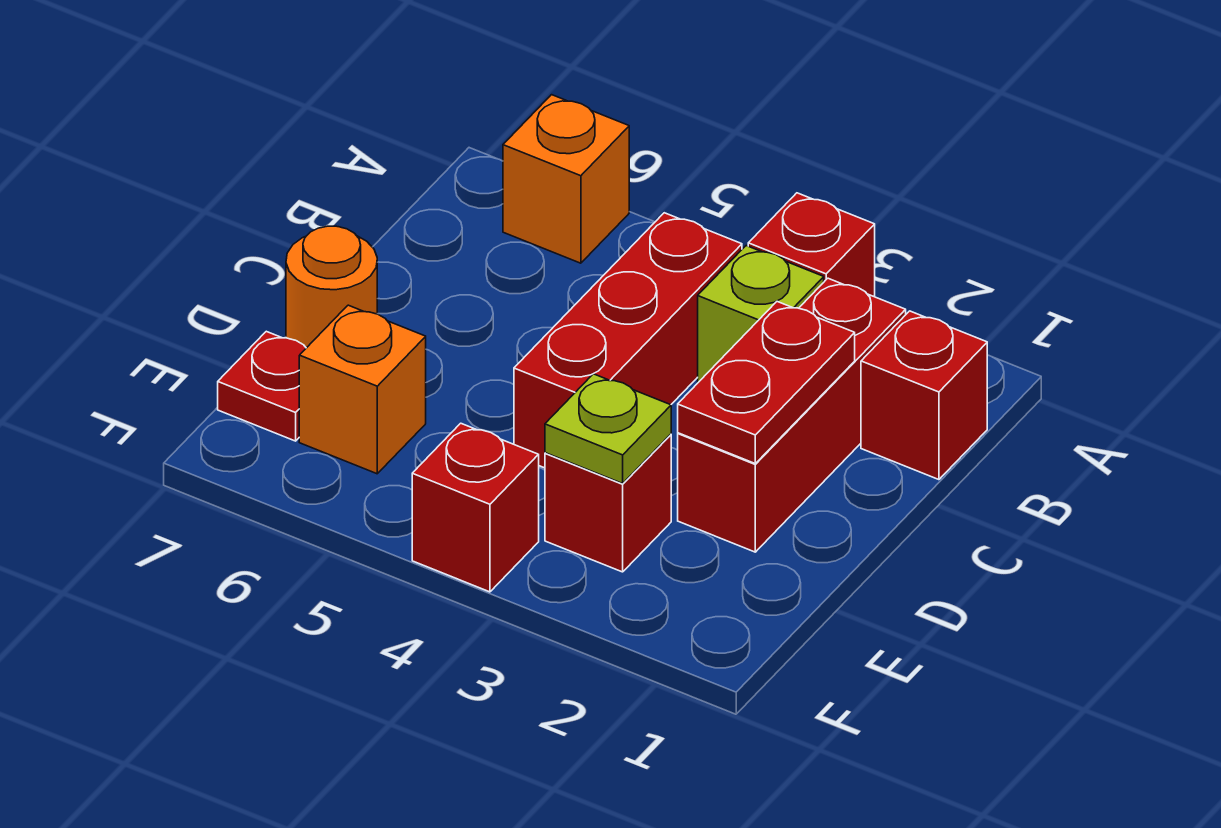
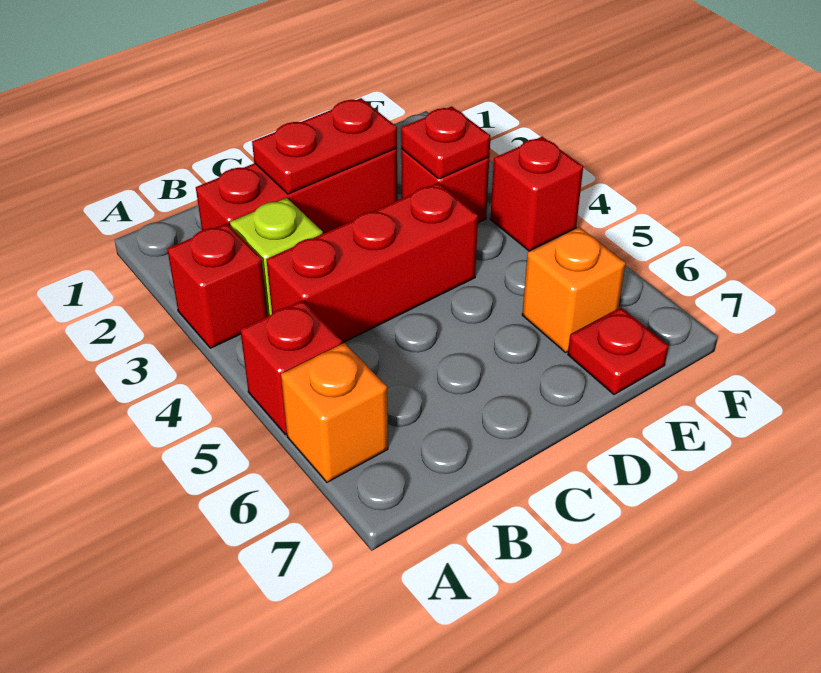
red brick B1 level 1 -> red brick A5 level 1
orange round brick D7 level 1 -> none
lime plate E3 level 2 -> red plate E3 level 2

